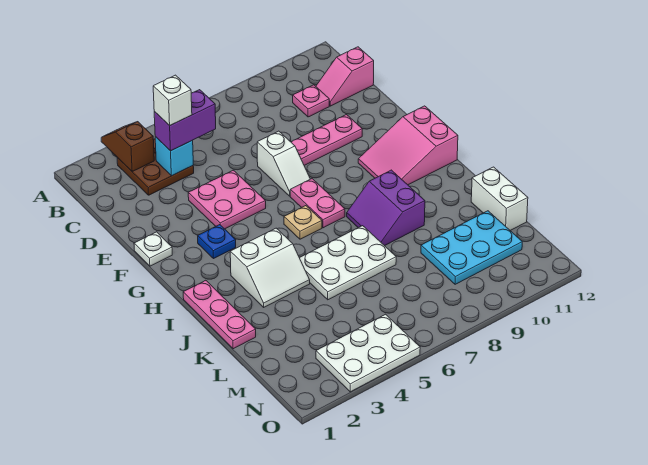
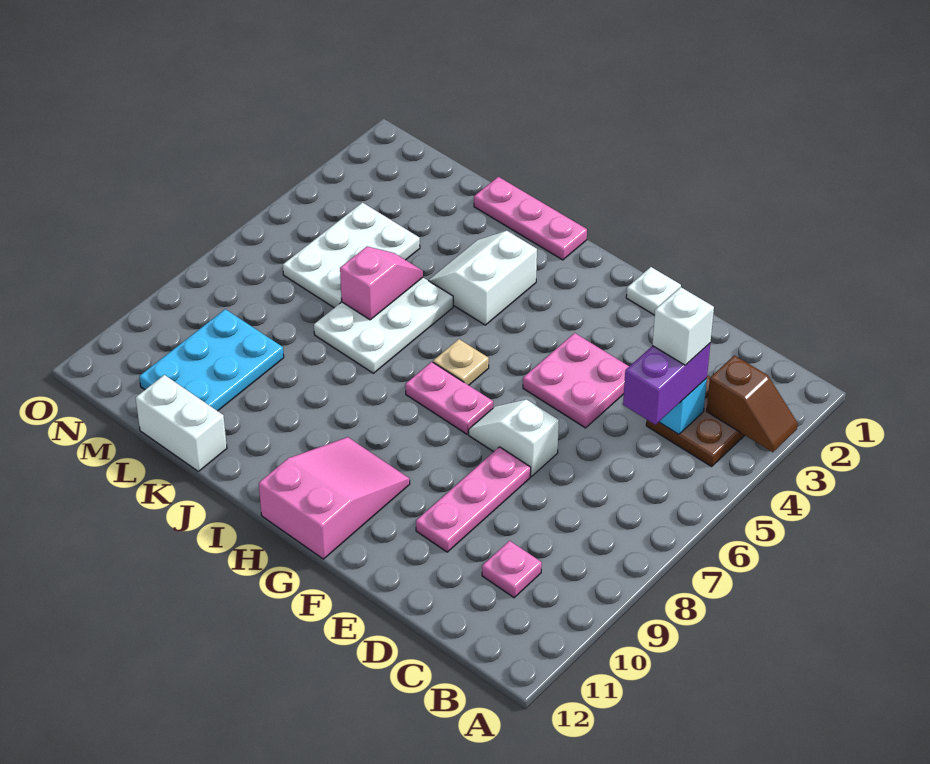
pink slope C11:C12 level 1 top 12 -> pink slope K5:K6 level 2 top 6
blue plate G3 level 1 -> none
purple slope I8:J9 level 1 top 9 -> none
white plate N3:O5 level 1 -> white plate L4:M6 level 1

